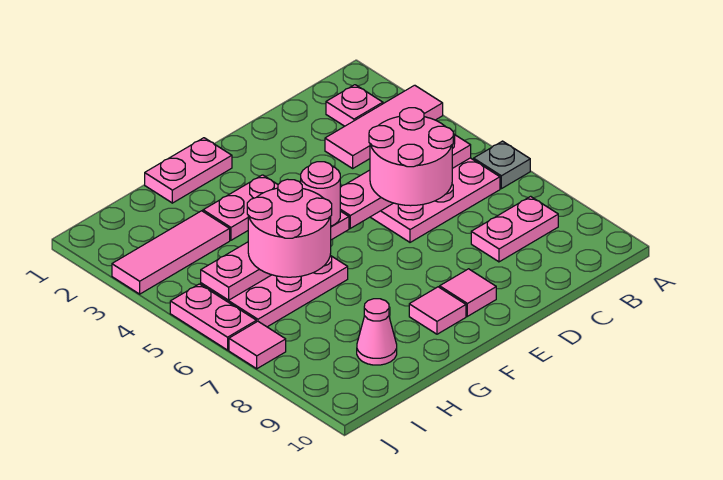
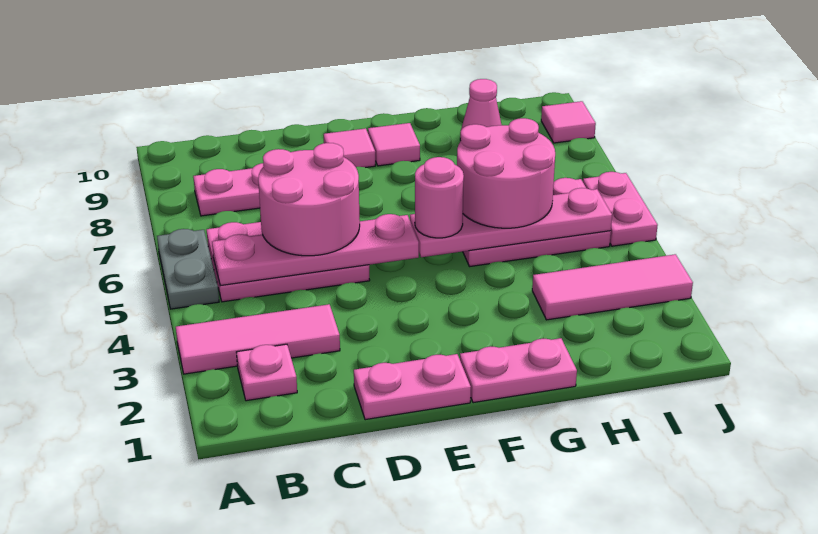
grey plate A6 level 1 -> grey plate A5:A6 level 1
pink plate F3:G3 level 1 -> pink plate D1:E1 level 1
pink tile J7 level 1 -> pink tile J9 level 1

